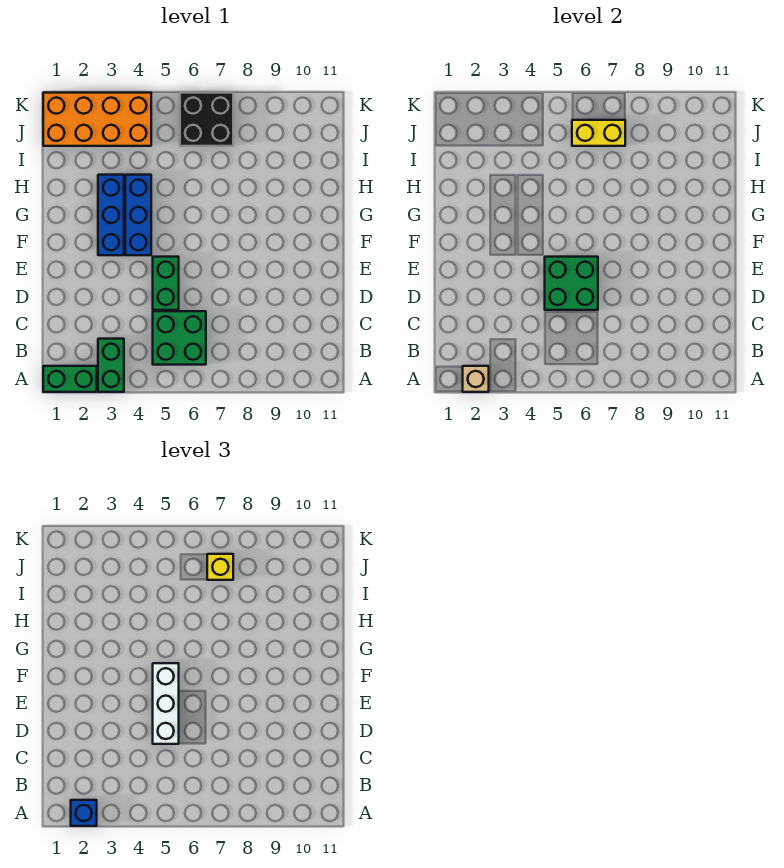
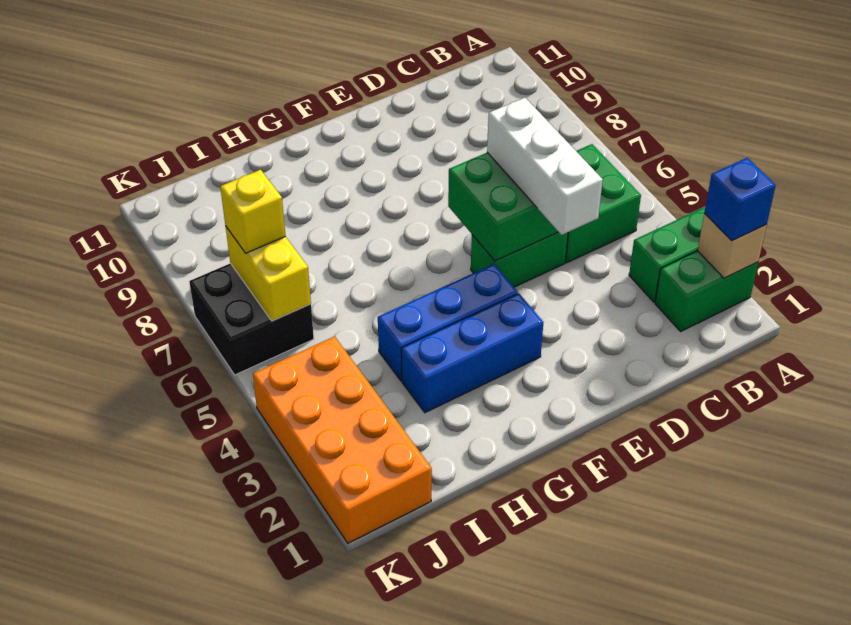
green brick A1:A2 level 1 -> green brick A2:B2 level 1
white brick D5:F5 level 3 -> white brick D4:D6 level 3

